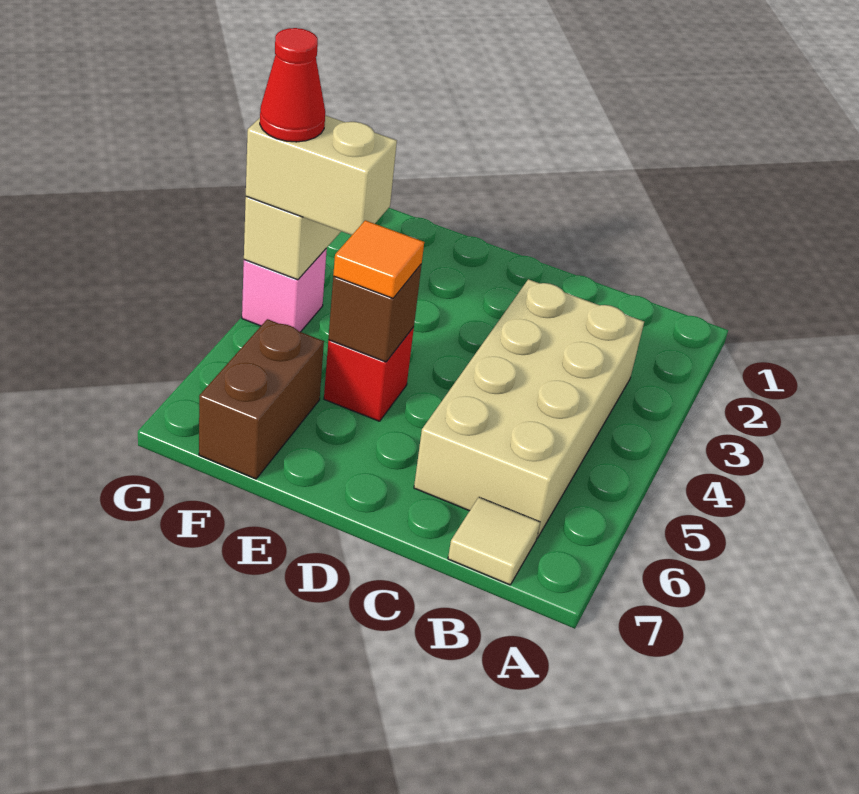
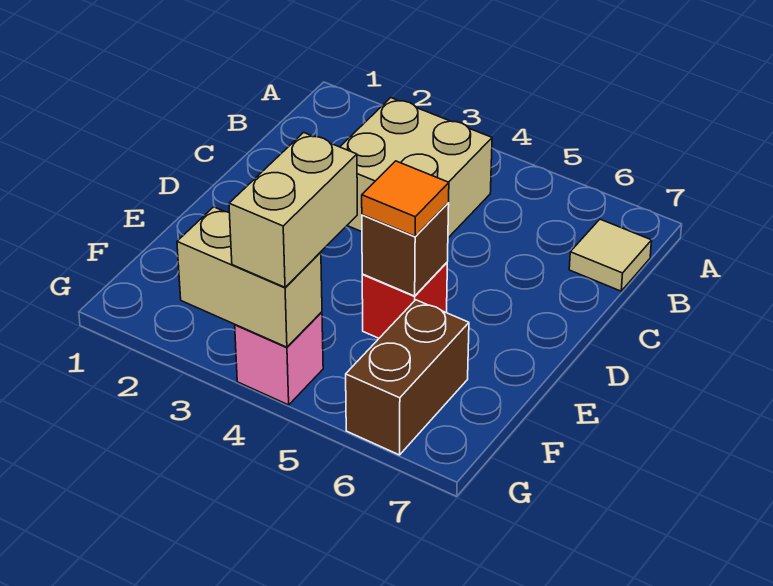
tan brick B3:C6 level 1 -> tan brick B3:C4 level 1
brown brick F6:F7 level 1 -> brown brick F6:G6 level 1
red cone G4 level 4 -> none

